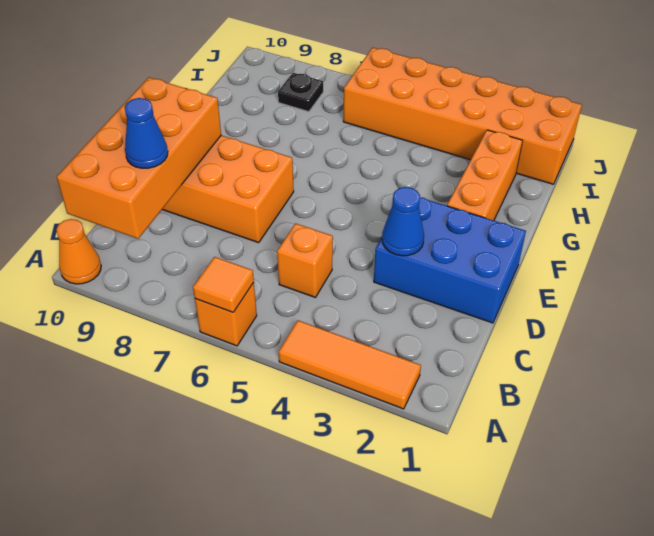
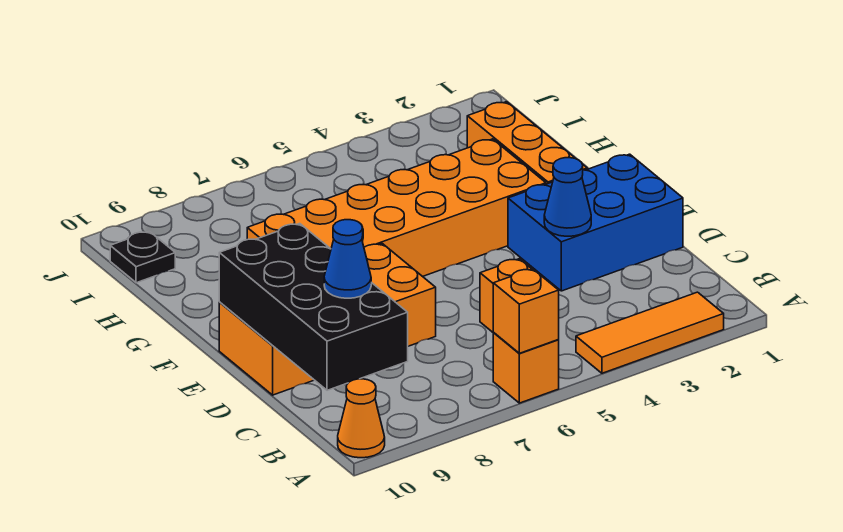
orange tile A6 level 2 -> orange brick A6 level 2
orange brick B9:E10 level 2 -> black brick B9:E10 level 2
orange brick I1:J6 level 1 -> orange brick F3:G8 level 1
black plate I8 level 1 -> black plate I10 level 1

